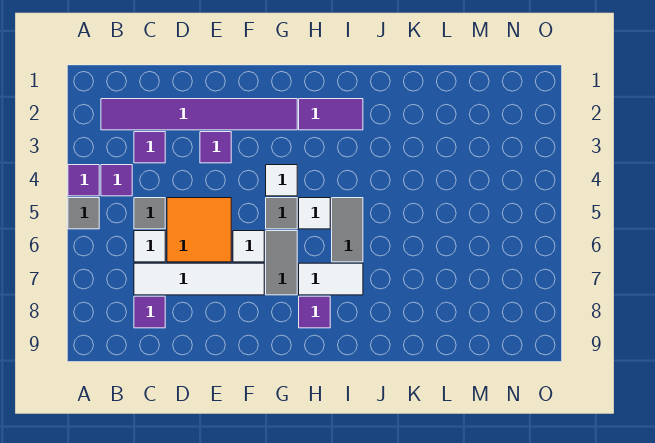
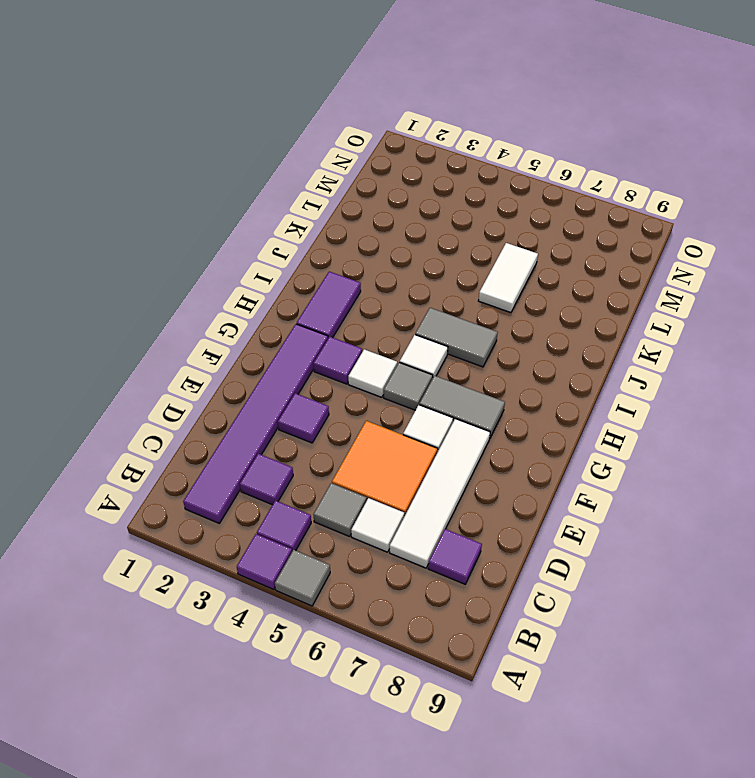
white tile H7:I7 level 1 -> white tile K6:L6 level 1
purple tile H8 level 1 -> purple tile G3 level 1

